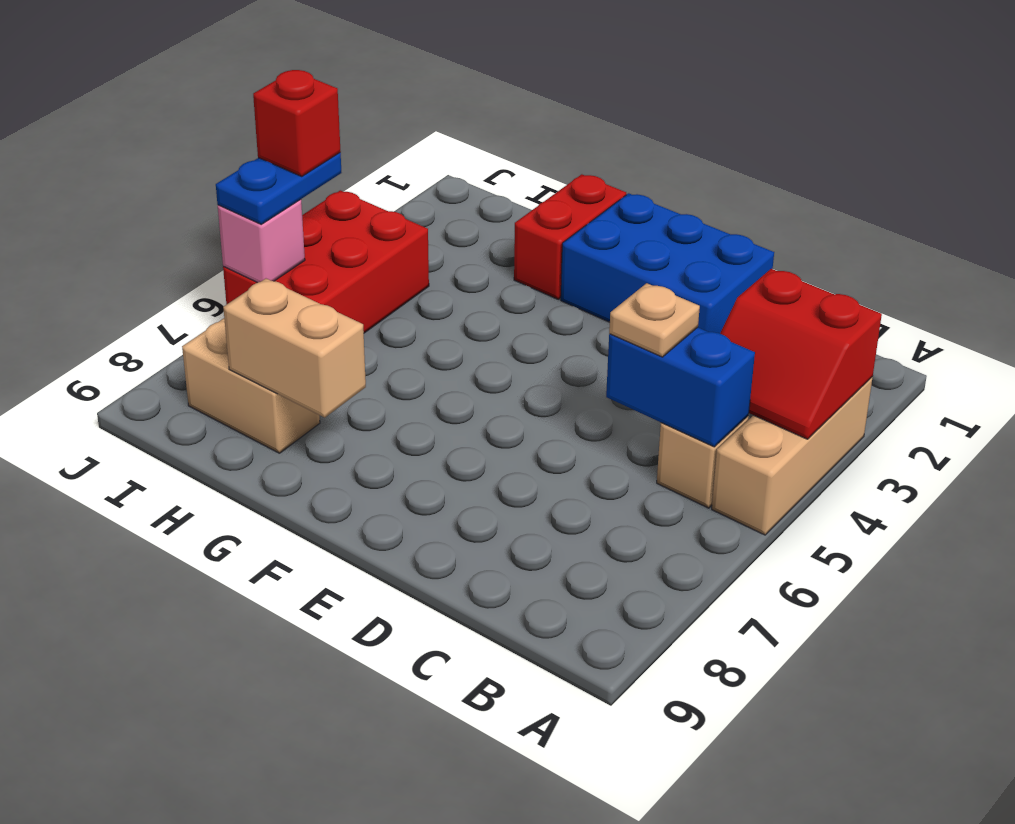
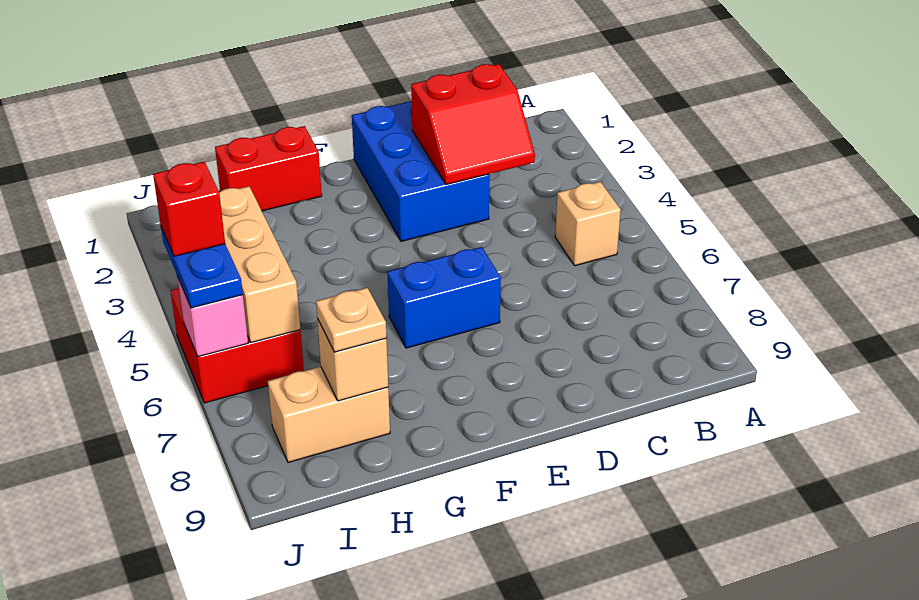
tan brick A3:A5 level 1 -> tan brick I4:I6 level 2
red slope A3:B4 level 2 top 3 -> red slope C2:D3 level 2 top 2
blue brick B5:C5 level 2 -> blue brick E6:F6 level 1
tan plate C5 level 3 -> tan plate H8 level 3
blue brick D1:F2 level 1 -> blue brick D1:E3 level 1
red brick G1:G2 level 1 -> red brick G1:H1 level 1
tan brick G8:H8 level 2 -> tan brick H8 level 2
red brick I4:J6 level 1 -> red brick I5:J6 level 1

